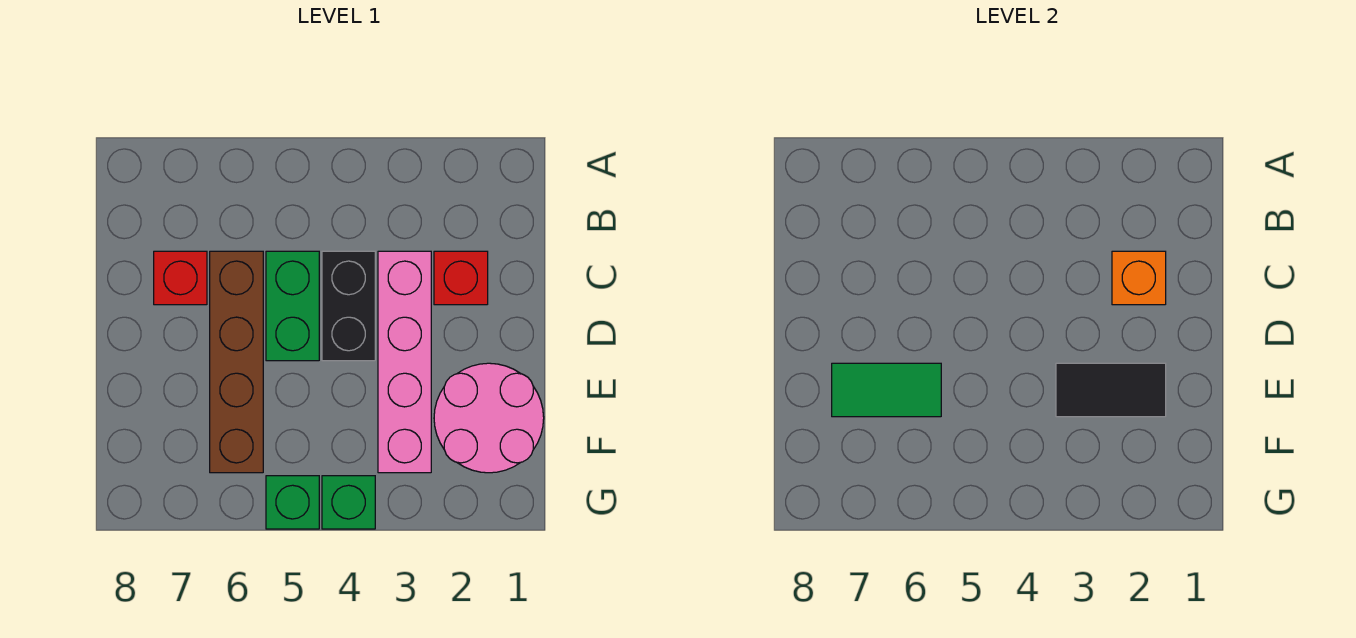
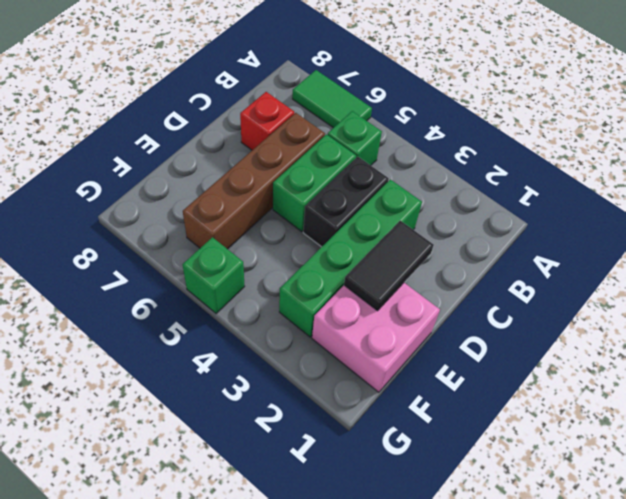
red brick C2 level 1 -> none
orange brick C2 level 2 -> none
pink brick C3:F3 level 1 -> green brick C3:F3 level 1
pink round brick E1:F2 level 1 -> pink brick E1:F2 level 1
black tile E2:E3 level 2 -> black tile D2:E2 level 2
green tile E6:E7 level 2 -> green tile A6:A7 level 1
green brick G4 level 1 -> green brick B5 level 1

